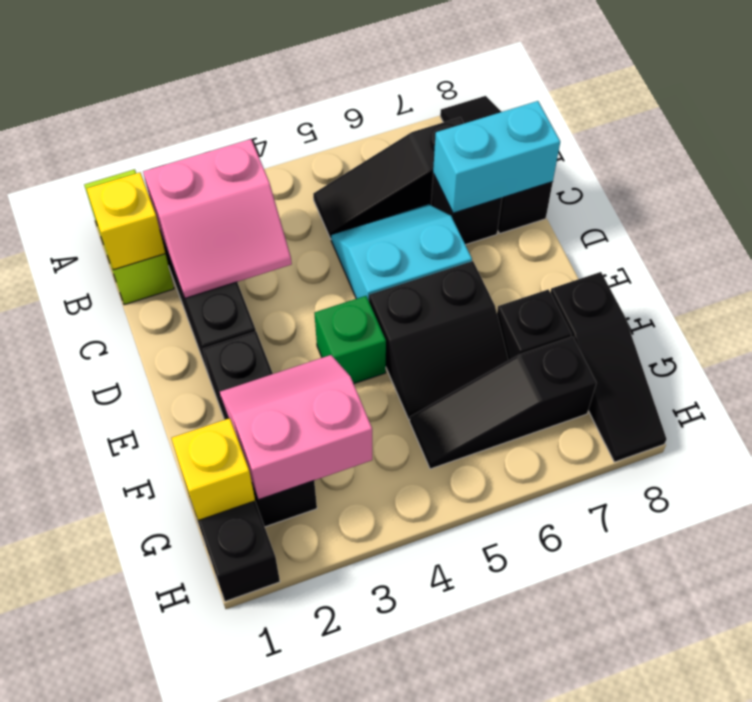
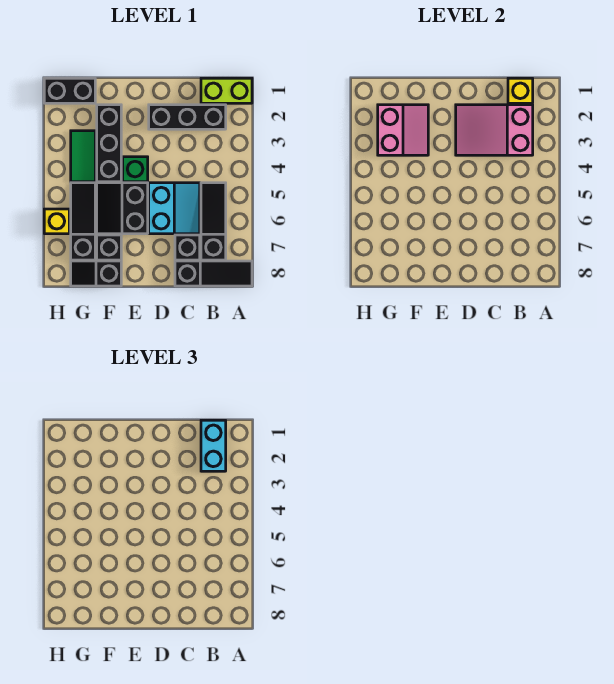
pink slope B2:C3 level 2 top B -> pink slope B2:D3 level 2 top B
cyan brick C7:C8 level 2 -> cyan brick B1:B2 level 3
black brick E2:G2 level 1 -> black brick F2:F4 level 1
black slope F8:H8 level 1 top F -> black slope F8:G8 level 1 top F
yellow brick G1 level 2 -> yellow brick H6 level 1
none -> green tile G3:G4 level 1

